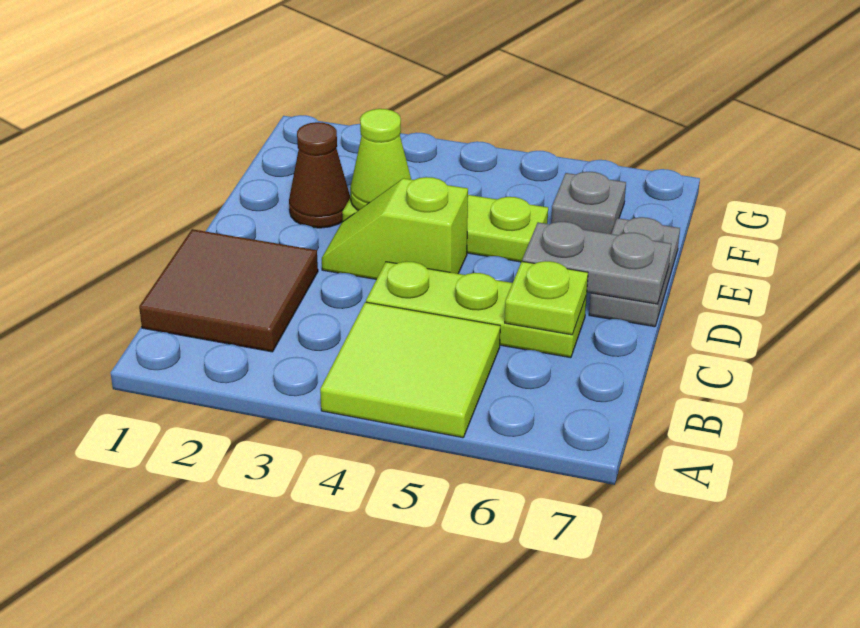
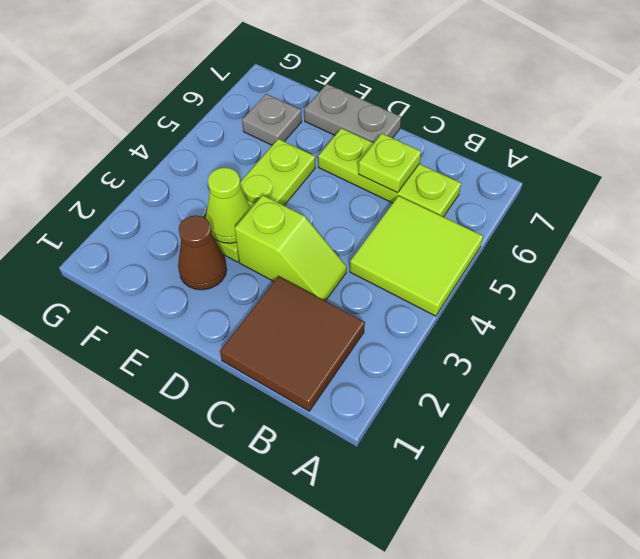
lime plate C4:C6 level 1 -> lime plate B6:D6 level 1
lime slope D3:D4 level 1 top 4 -> lime slope C3:D3 level 1 top D
grey plate D6:D7 level 2 -> none

